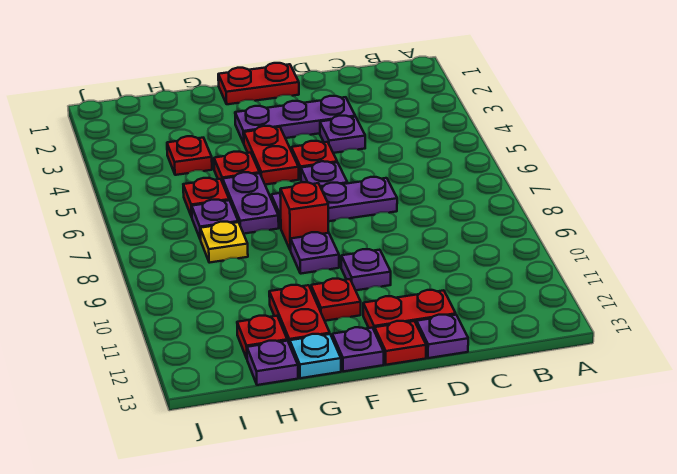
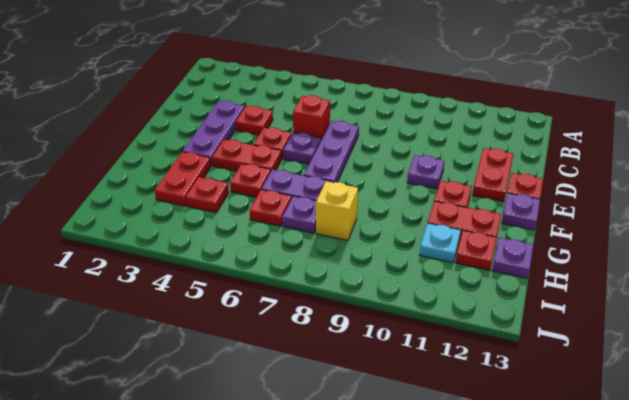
purple plate D4 level 1 -> red plate D4 level 1
purple plate D13 level 1 -> none
red plate E1:F1 level 1 -> red plate G3:H3 level 1
red brick F8 level 1 -> red brick D6 level 1
purple plate F9 level 1 -> none
cyan plate G13 level 1 -> cyan plate H11 level 1
yellow plate H8 level 1 -> yellow brick H8 level 1

